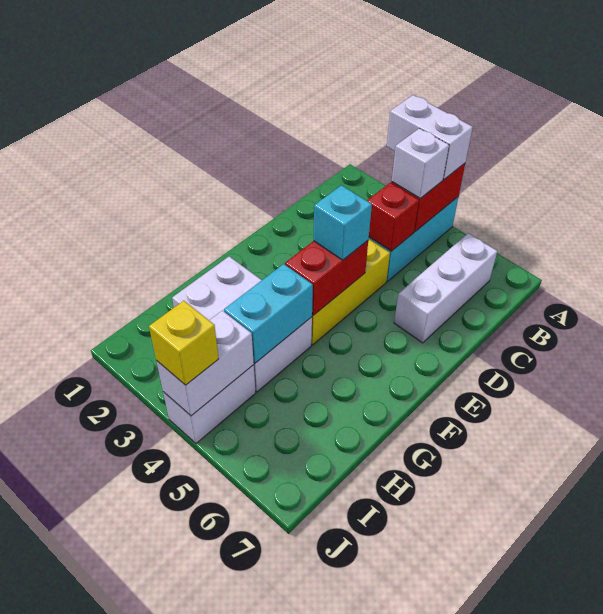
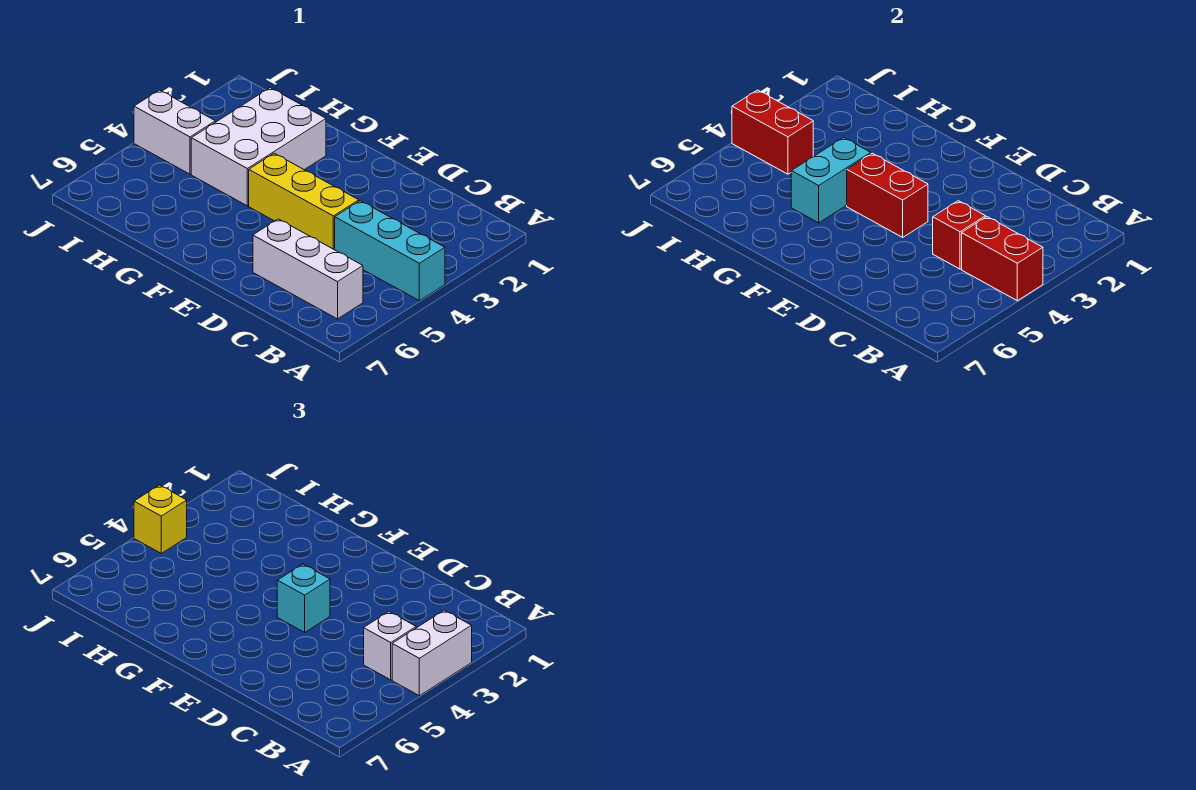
cyan brick G4:H4 level 2 -> cyan brick G4:G5 level 2
white brick I4:J4 level 2 -> red brick I4:J4 level 2

